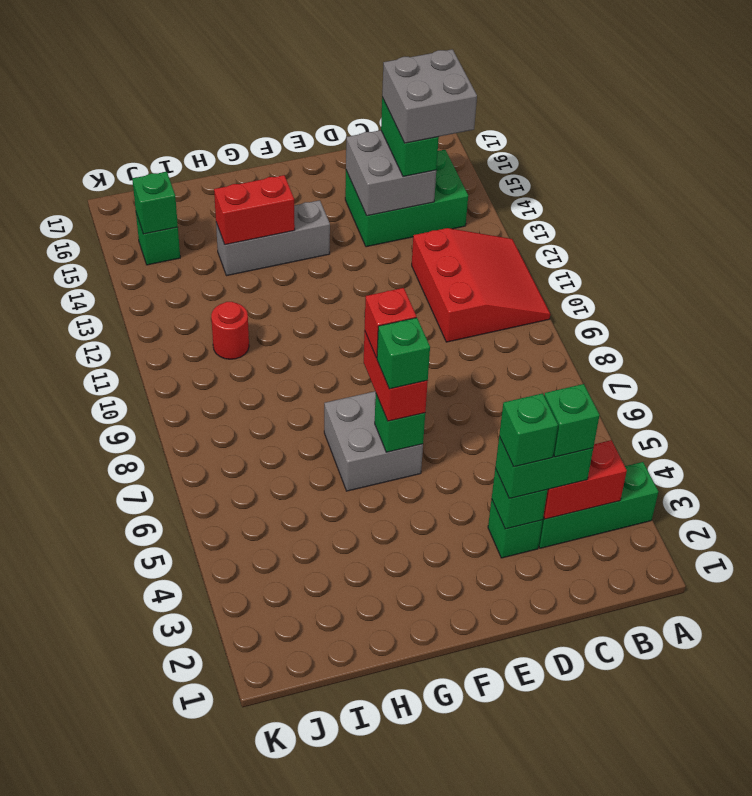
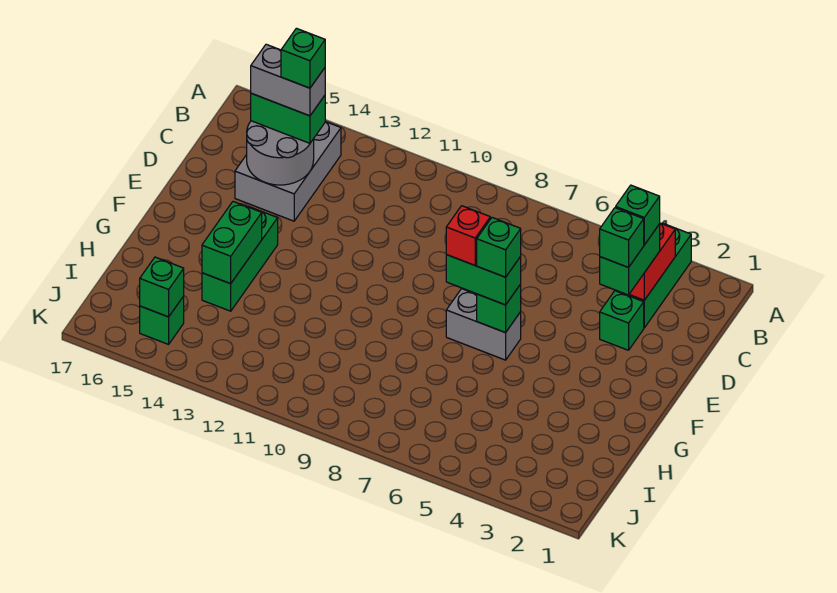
red slope A10:C12 level 1 top C -> none
green brick B14:D15 level 1 -> grey brick B14:D15 level 1
grey brick B14:C15 level 4 -> grey brick C14:C15 level 4
grey brick C14:D15 level 2 -> grey round brick C14:D15 level 2
green brick D3 level 2 -> green brick C14 level 5
grey brick F6:G7 level 1 -> grey brick F6:F7 level 1
red brick F6:F7 level 3 -> green brick F6:F7 level 3
grey brick F14:H14 level 1 -> green brick F14:H14 level 1
red brick G14:H14 level 2 -> green brick G14:H14 level 2
red round brick I11 level 1 -> none

